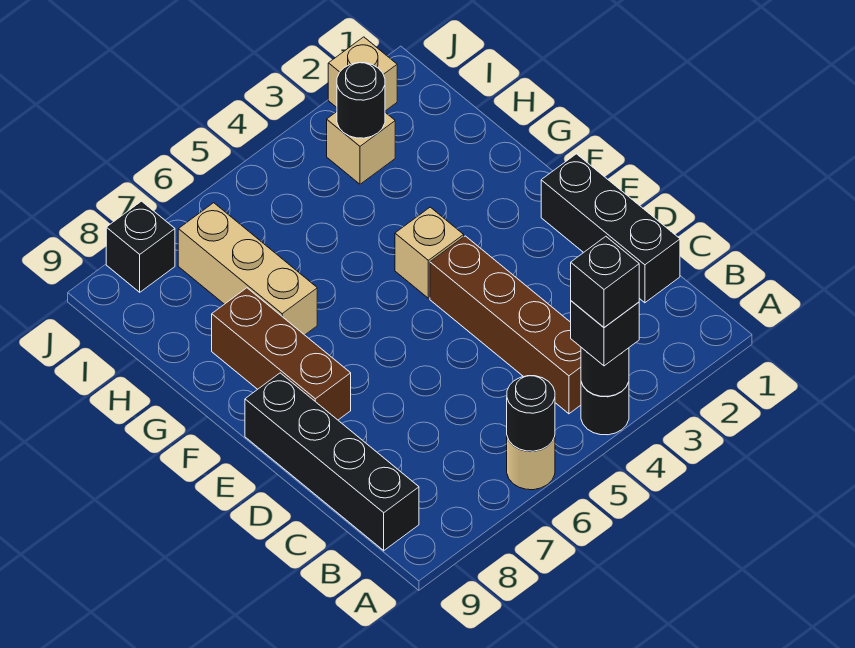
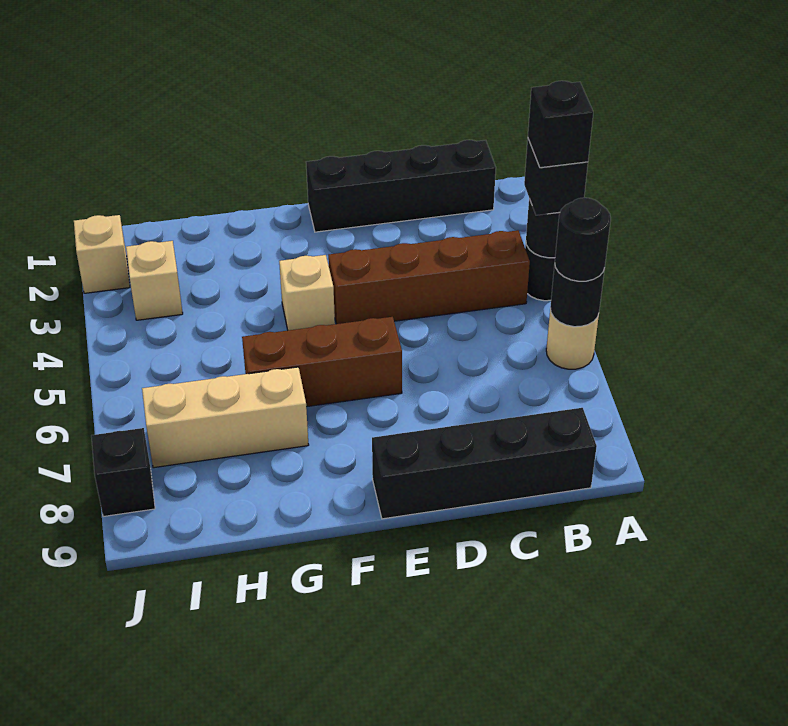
black brick C1:E1 level 1 -> black brick B1:E1 level 1
brown brick E8:G8 level 1 -> brown brick E6:G6 level 1
black round brick I3 level 2 -> black round brick A6 level 3

